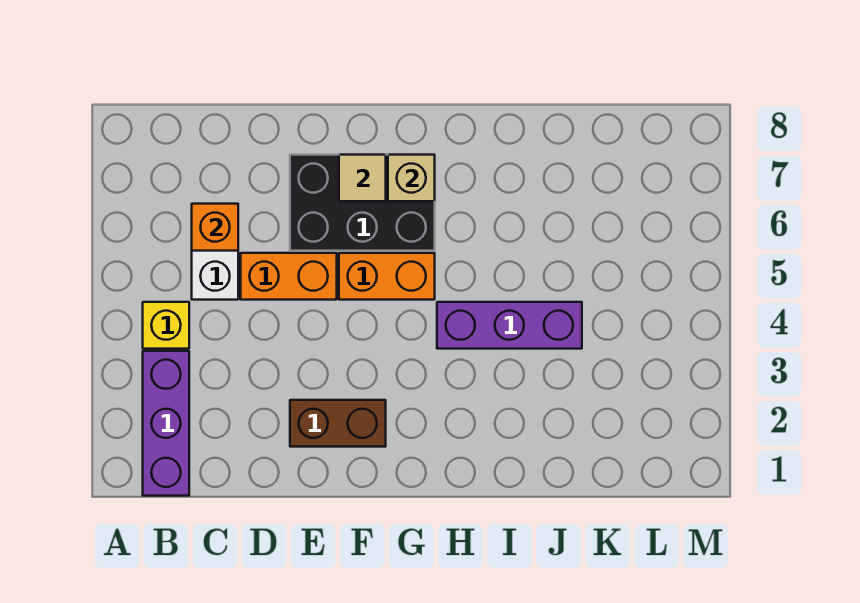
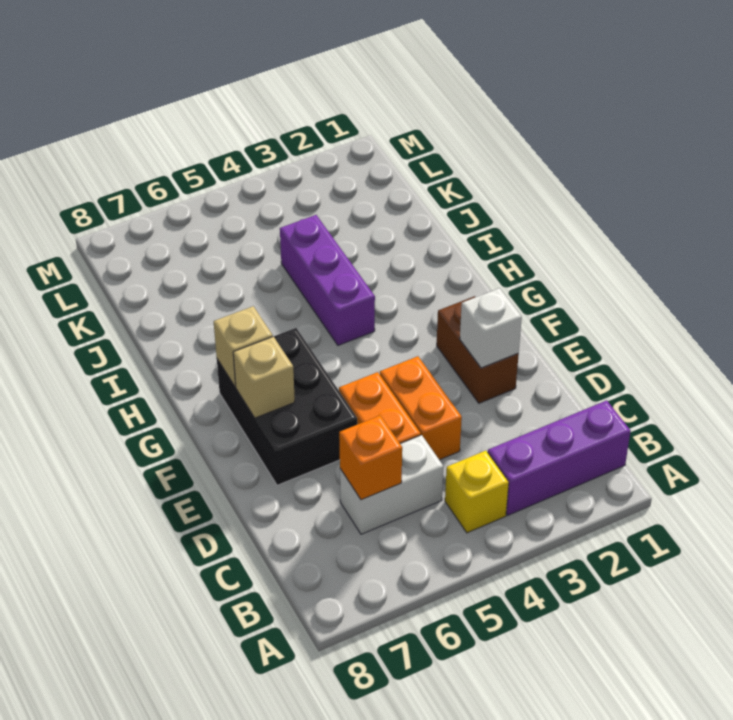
none -> white brick E2 level 2
orange brick F5:G5 level 1 -> orange brick D4:E4 level 1
tan tile F7 level 2 -> tan brick F7 level 2

